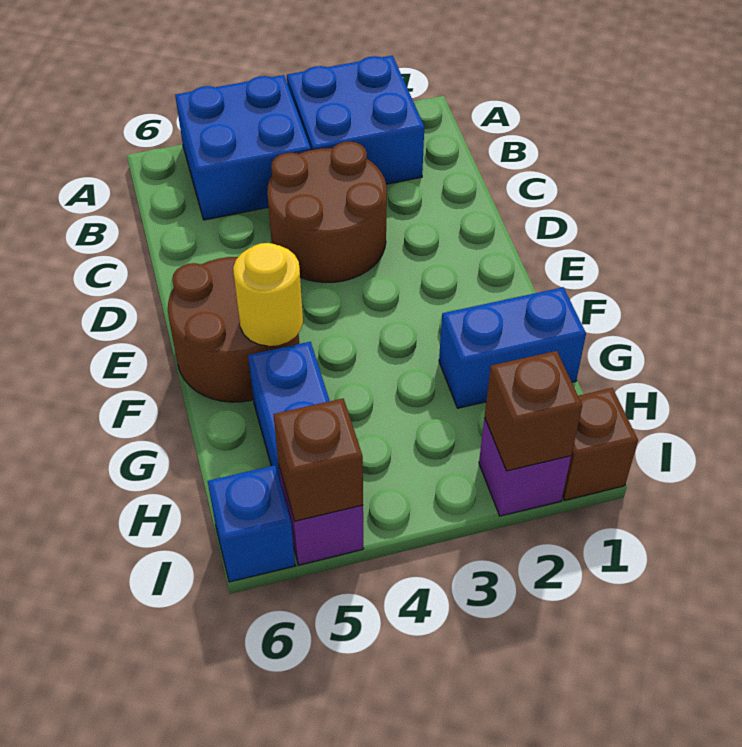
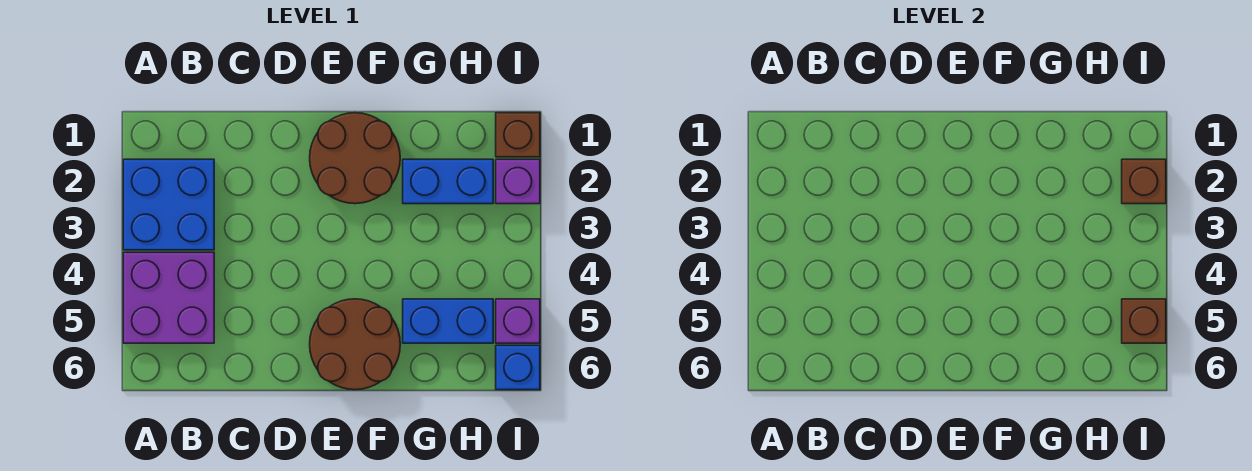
blue brick A4:B5 level 1 -> purple brick A4:B5 level 1
brown round brick C3:D4 level 1 -> brown round brick E1:F2 level 1
yellow round brick F5 level 2 -> none
blue brick G1:G2 level 1 -> blue brick G2:H2 level 1

